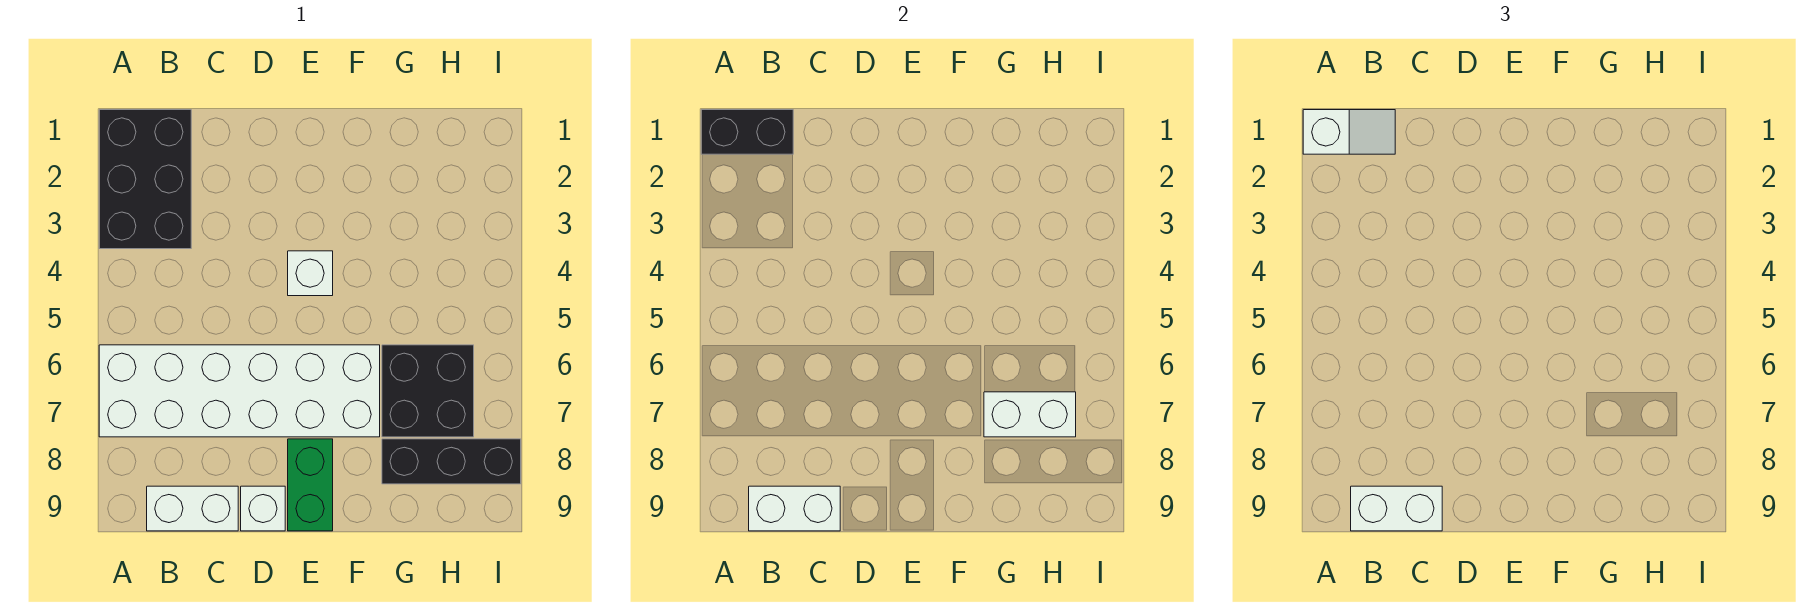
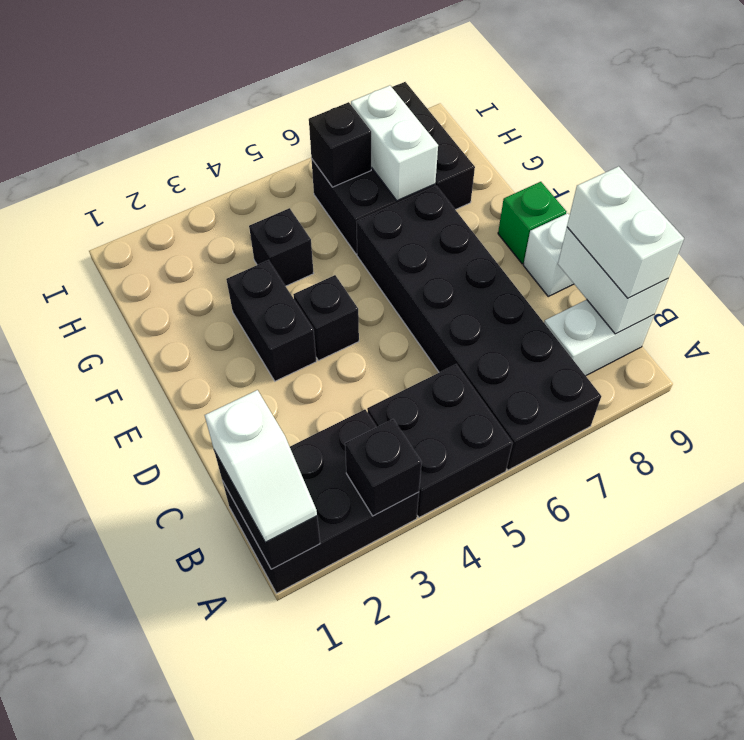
white slope A1:B1 level 3 top A -> white slope A1:B1 level 3 top B
none -> black brick A3 level 2
none -> black brick A4:B5 level 1
white brick A6:F7 level 1 -> black brick A6:F7 level 1
white brick B9:C9 level 1 -> white brick B8:B9 level 1
none -> black brick E3:F3 level 1
white brick E4 level 1 -> black brick E4 level 1
green brick E8:E9 level 1 -> green brick E9 level 1
none -> black brick G4 level 1
none -> black brick H6 level 2

